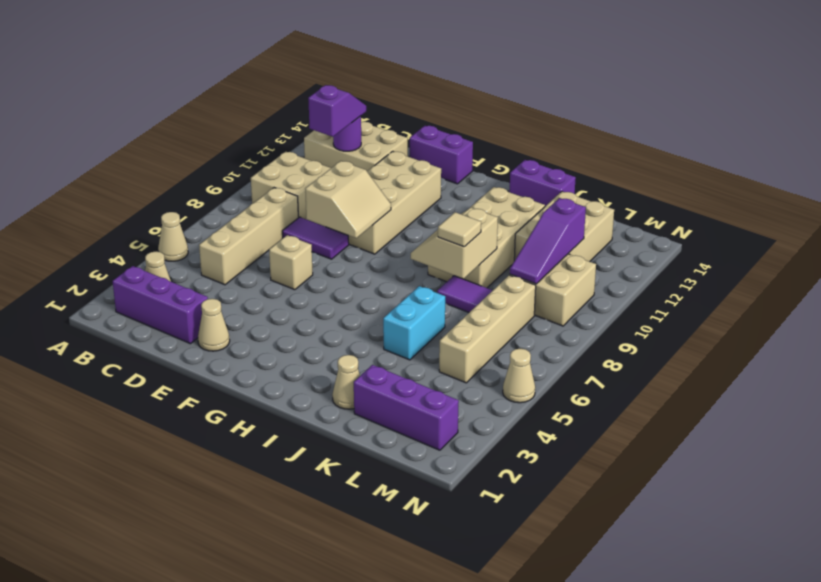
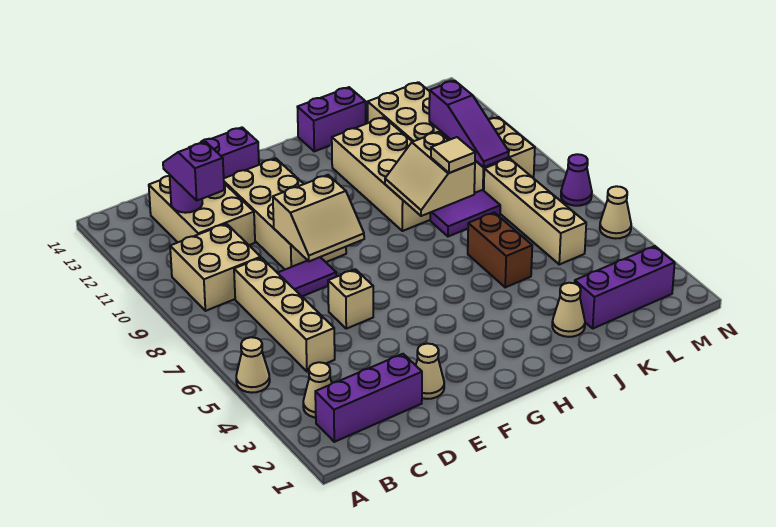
tan brick B12:D13 level 1 -> tan brick C11:D13 level 1
tan slope E8:F9 level 2 top E -> tan slope E8:F9 level 2 top 9
cyan brick J5:J6 level 1 -> brown brick J5:J6 level 1
none -> purple cone N7 level 1

